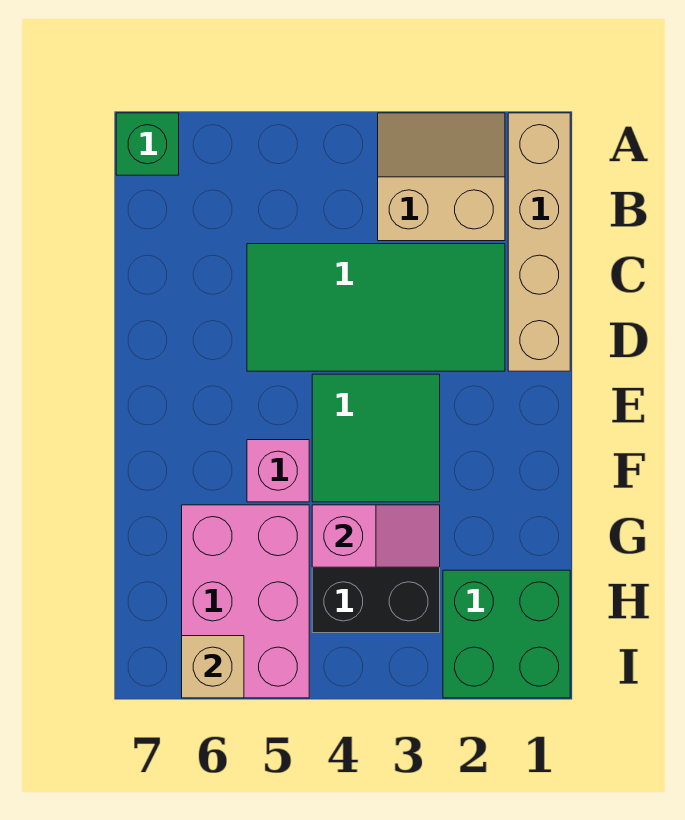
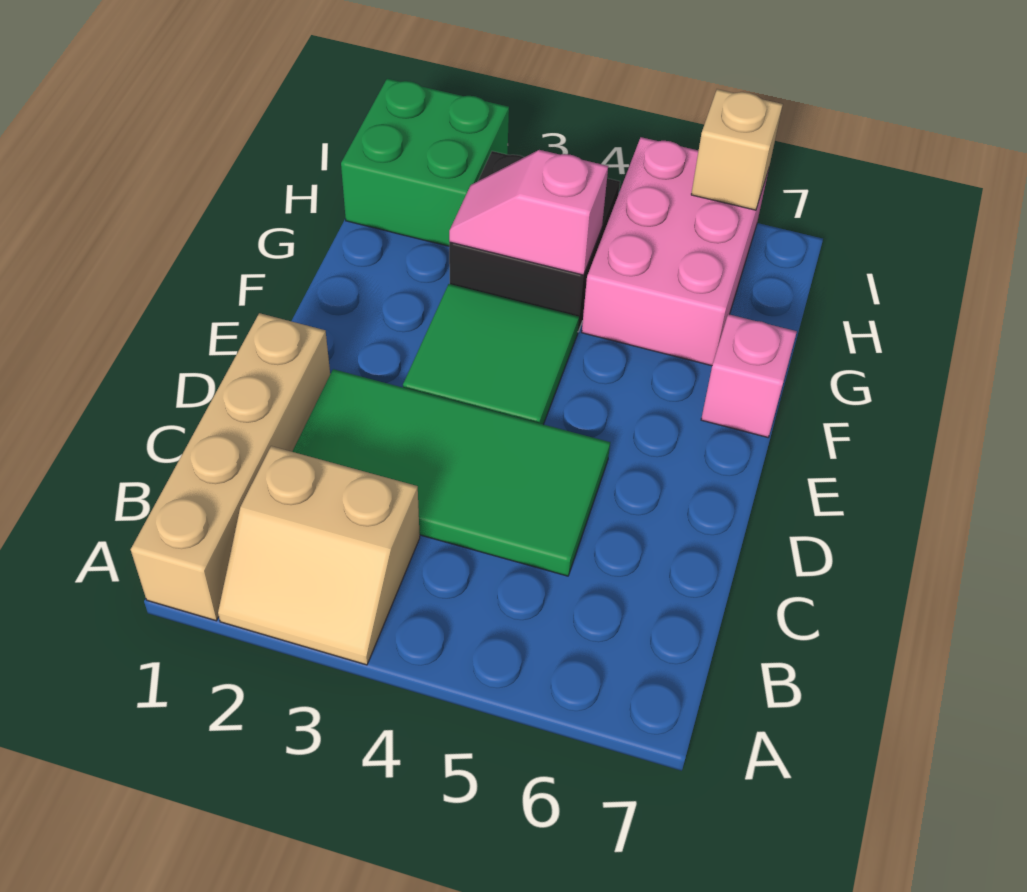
green brick A7 level 1 -> none
pink brick F5 level 1 -> pink brick F7 level 1

